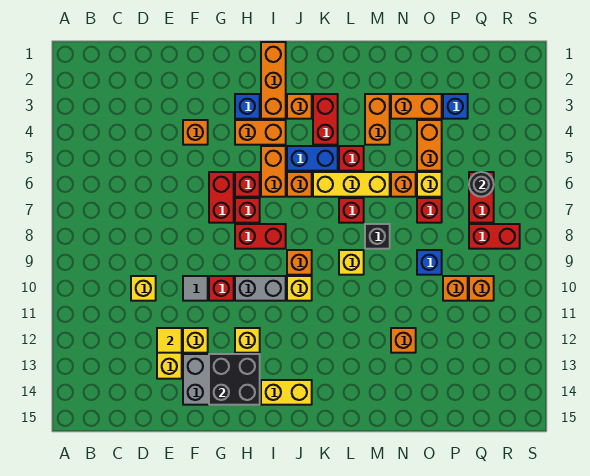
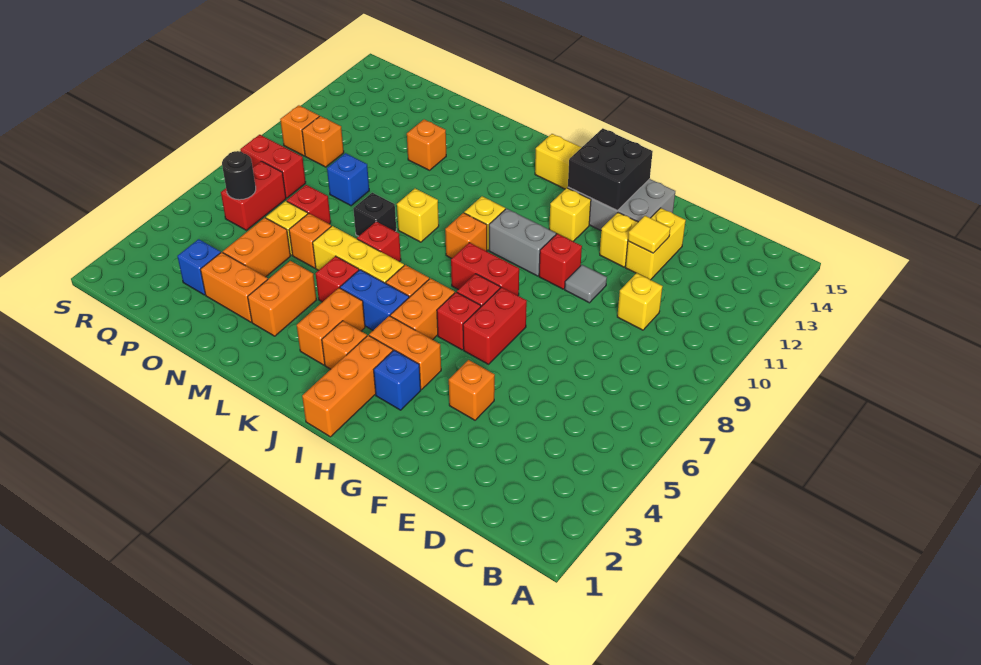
red brick K3:K4 level 1 -> orange brick K3:K4 level 1
orange brick P10 level 1 -> orange brick R10 level 1

